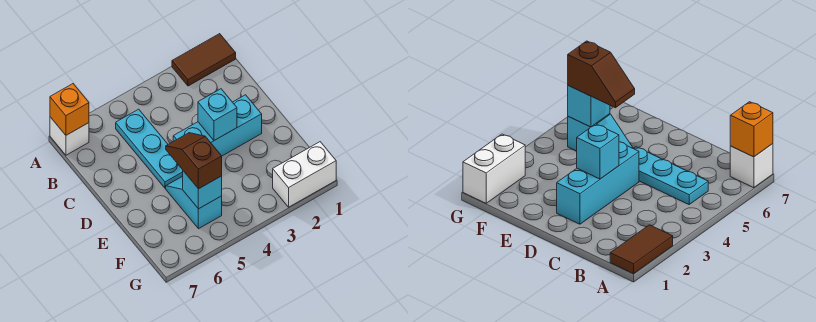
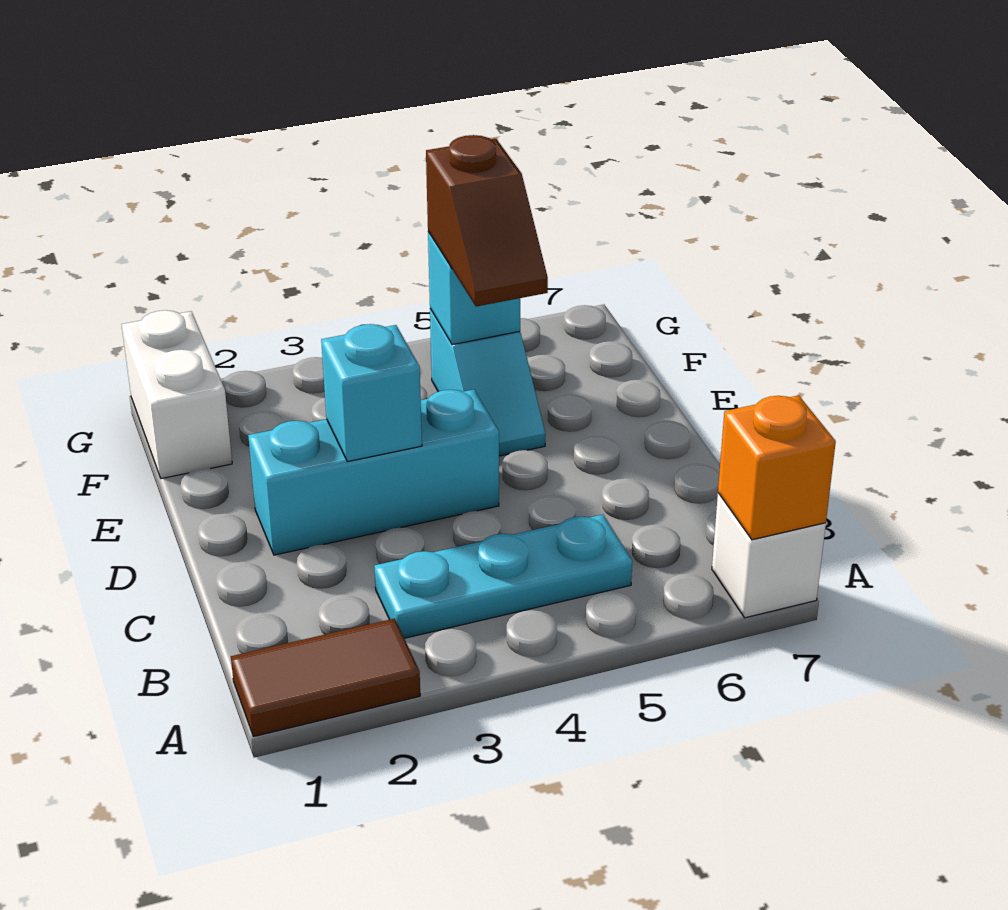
cyan plate B5:D5 level 1 -> cyan plate B3:B5 level 1
white brick G1:G2 level 1 -> white brick F1:G1 level 1

